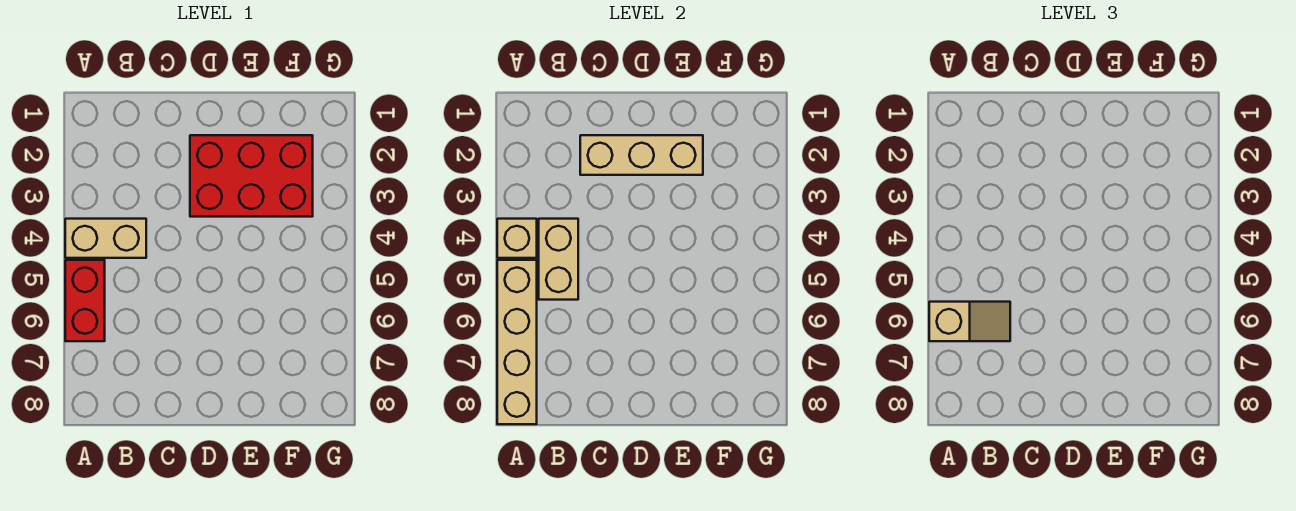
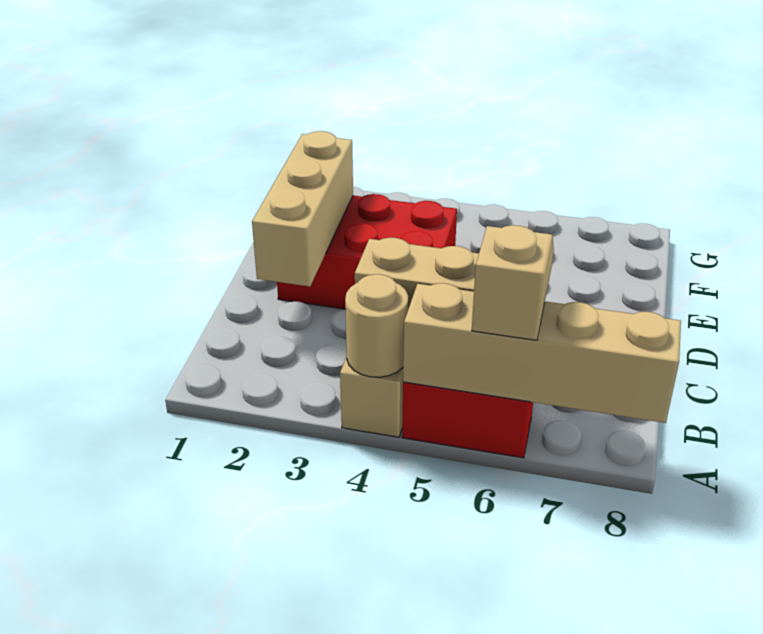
tan brick A4 level 2 -> tan round brick A4 level 2
red brick D2:F3 level 1 -> red brick D2:E4 level 1

